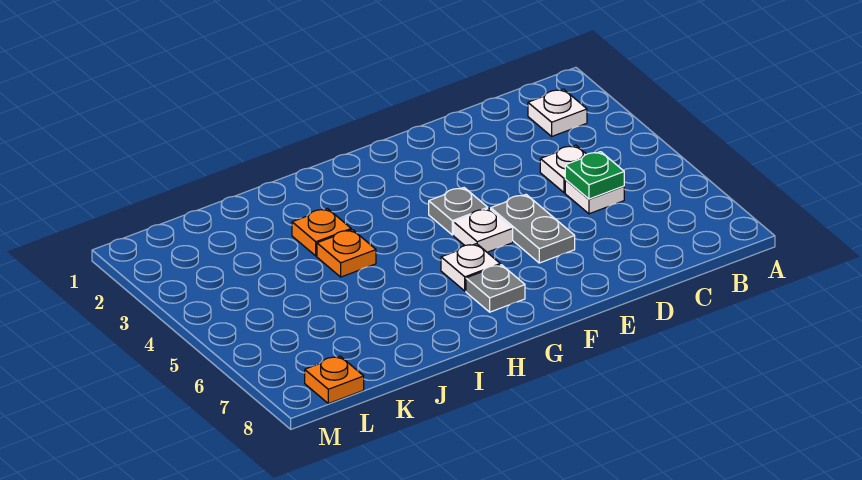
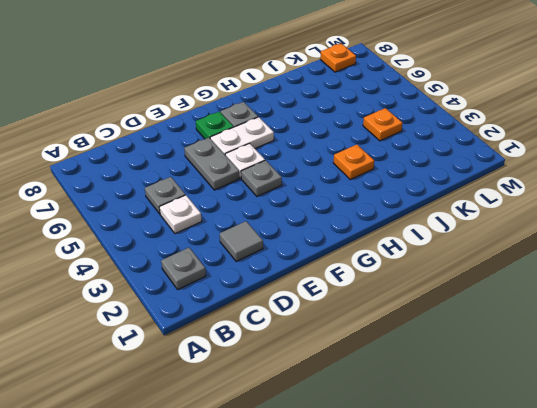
white plate B2 level 1 -> grey plate B2 level 1
white plate C5 level 1 -> grey plate C5 level 1
green plate C5 level 2 -> green plate F7 level 1
none -> grey tile D2 level 1
white plate G6 level 1 -> white plate F6:G6 level 1
orange plate I4 level 1 -> orange plate K4 level 1

